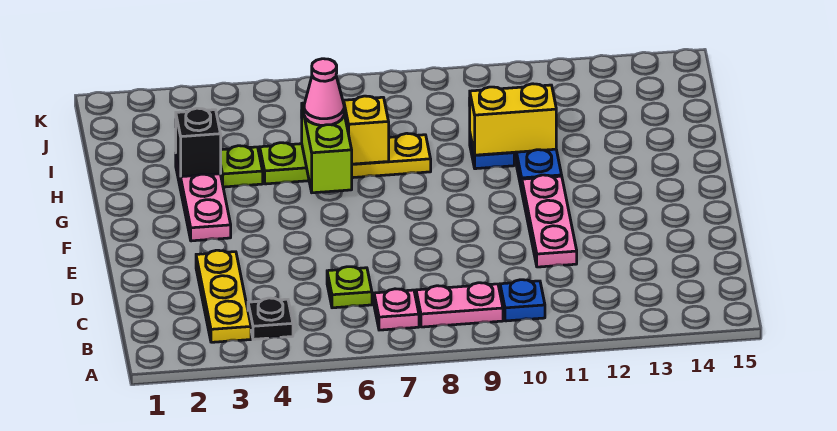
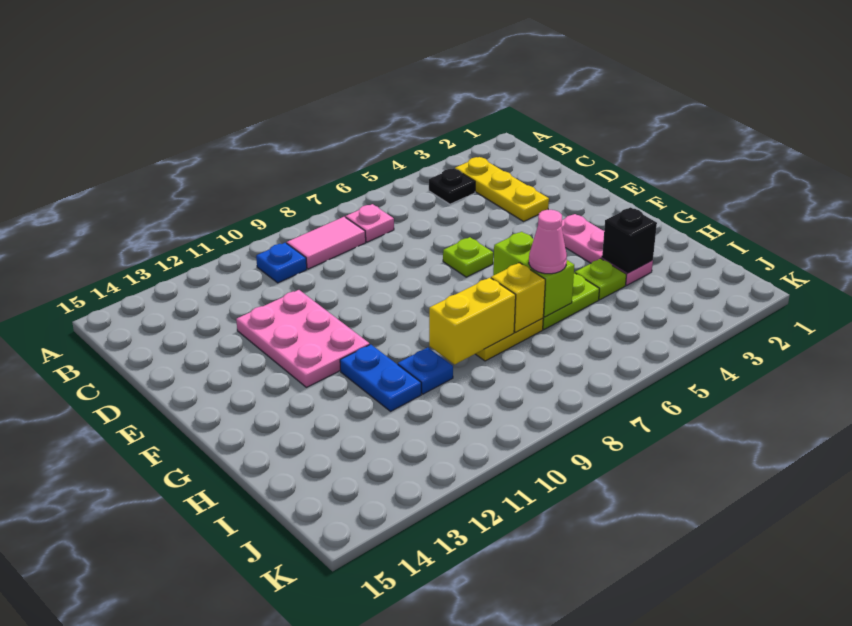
pink plate B8:B9 level 1 -> pink tile B8:B9 level 1
lime plate C6 level 1 -> lime plate E6 level 1
pink plate D11:F11 level 1 -> pink plate D11:F12 level 1
yellow brick H10:H11 level 2 -> yellow brick H8:H9 level 2

